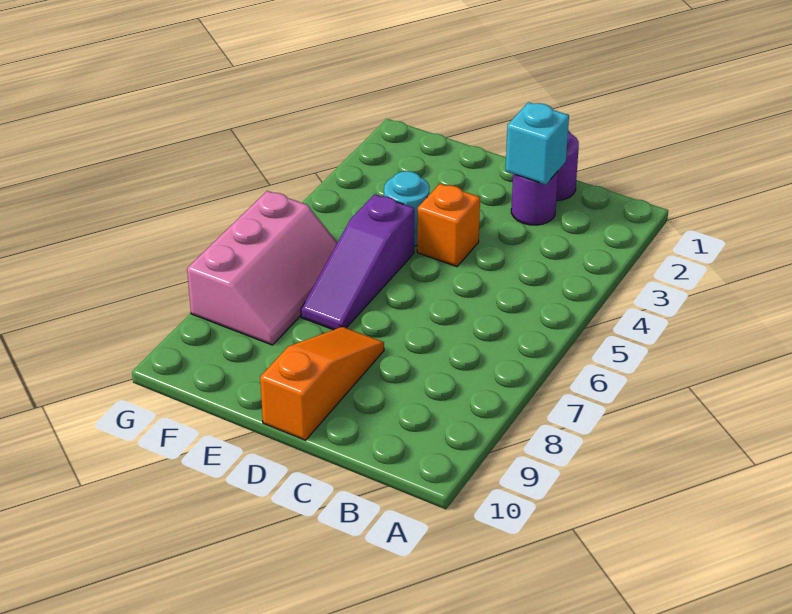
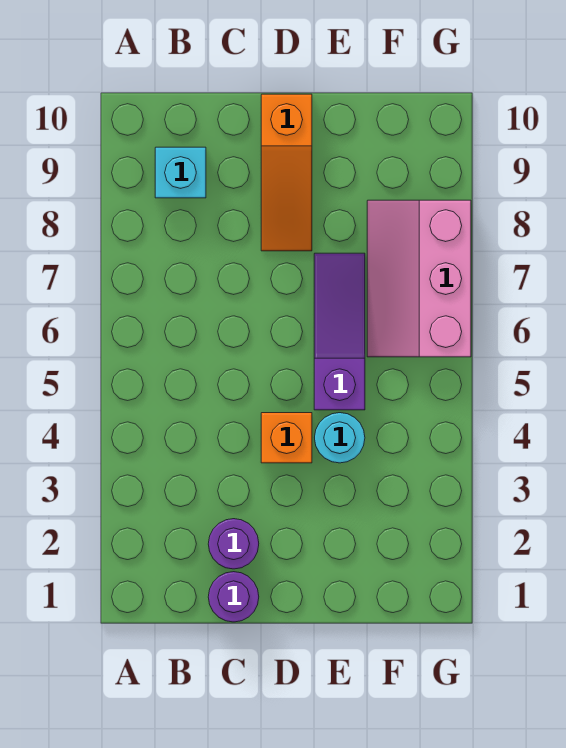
cyan brick C2 level 2 -> cyan brick B9 level 1

